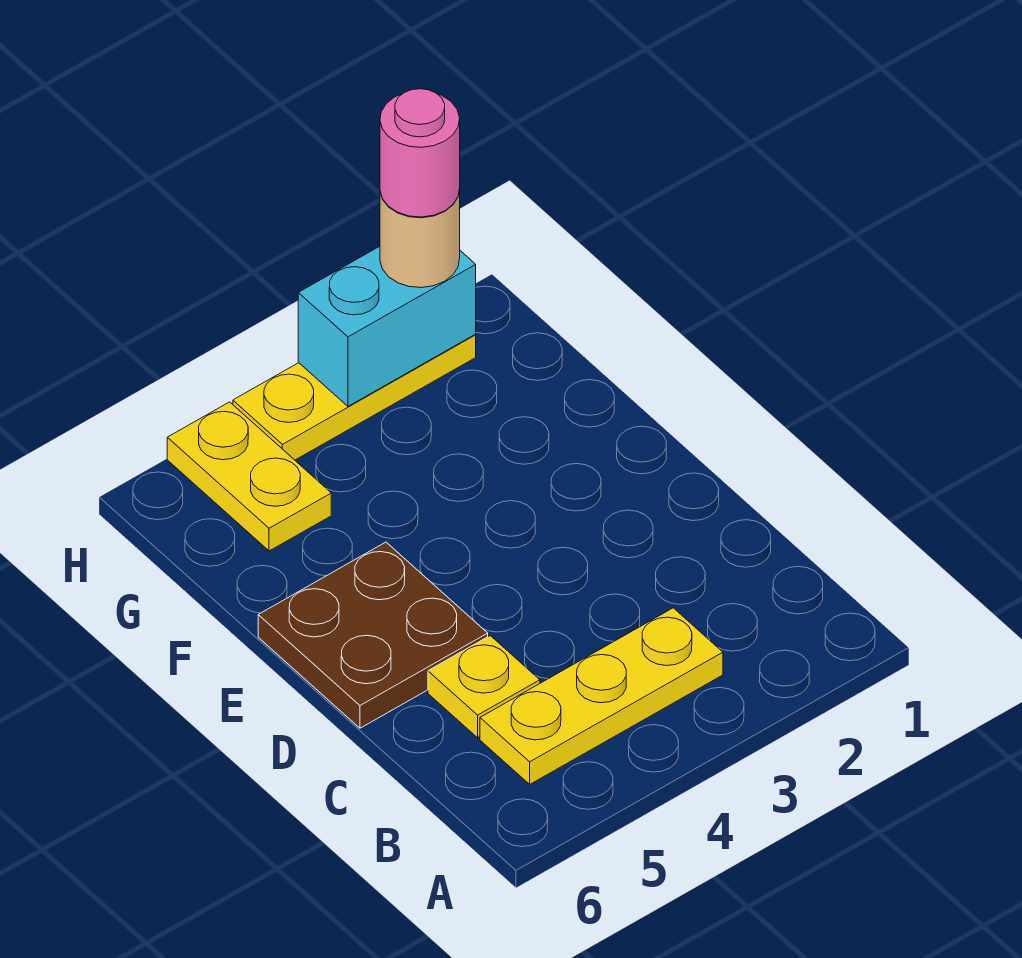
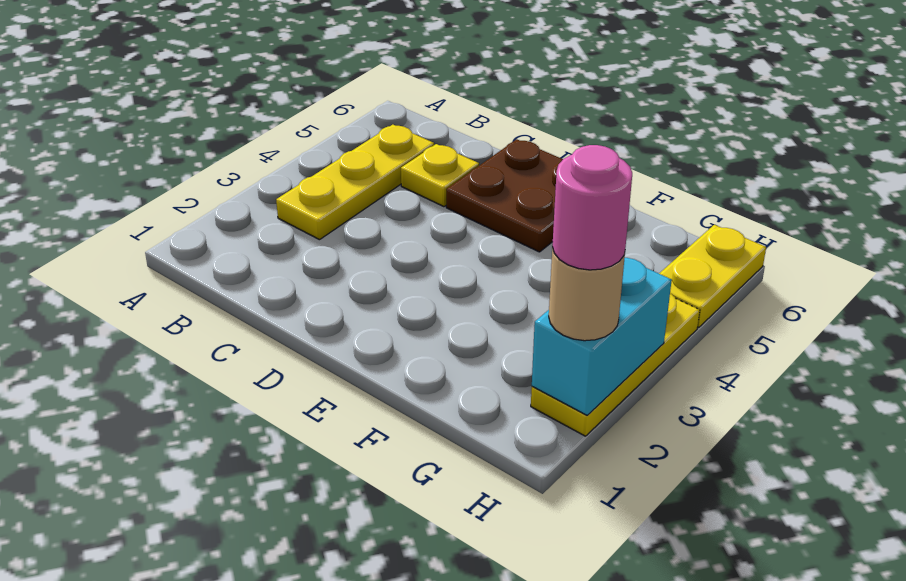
yellow plate G5:H5 level 1 -> yellow plate H5:H6 level 1

